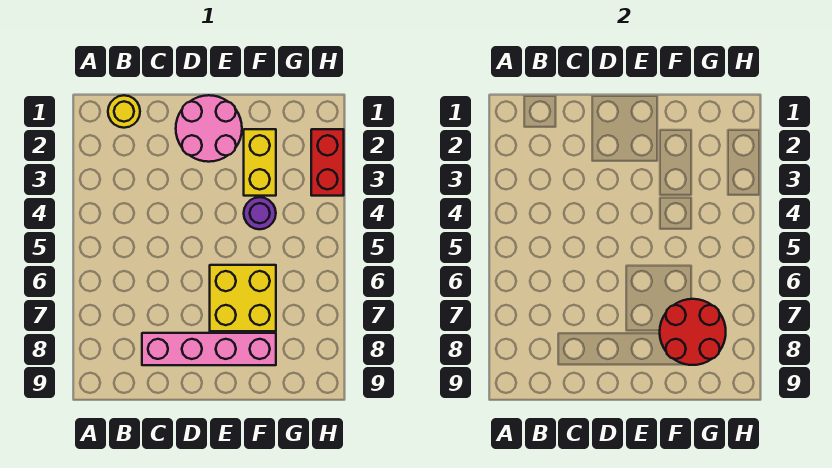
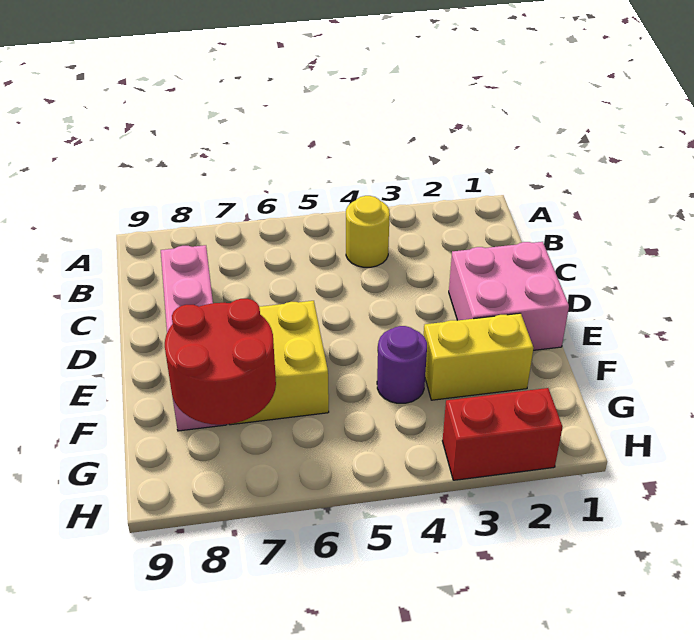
yellow round brick B1 level 1 -> yellow round brick B4 level 1
pink round brick D1:E2 level 1 -> pink brick D1:E2 level 1

